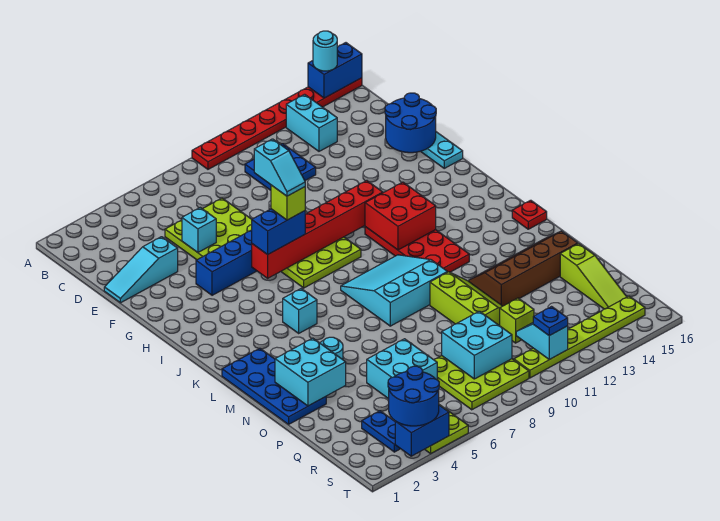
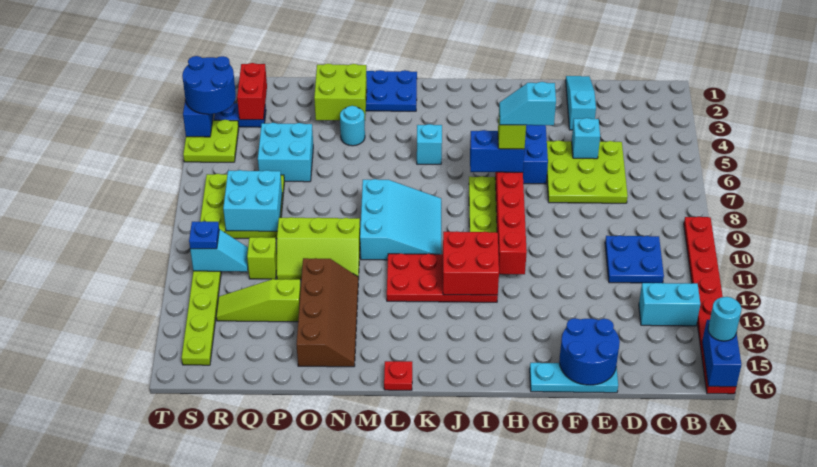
blue brick H6:H7 level 3 -> blue brick H7:I7 level 3
cyan brick N2:O3 level 2 -> lime brick N2:O3 level 2
lime slope P15:R15 level 1 top P -> lime slope P13:R13 level 1 top P
none -> red brick R2:R3 level 2

